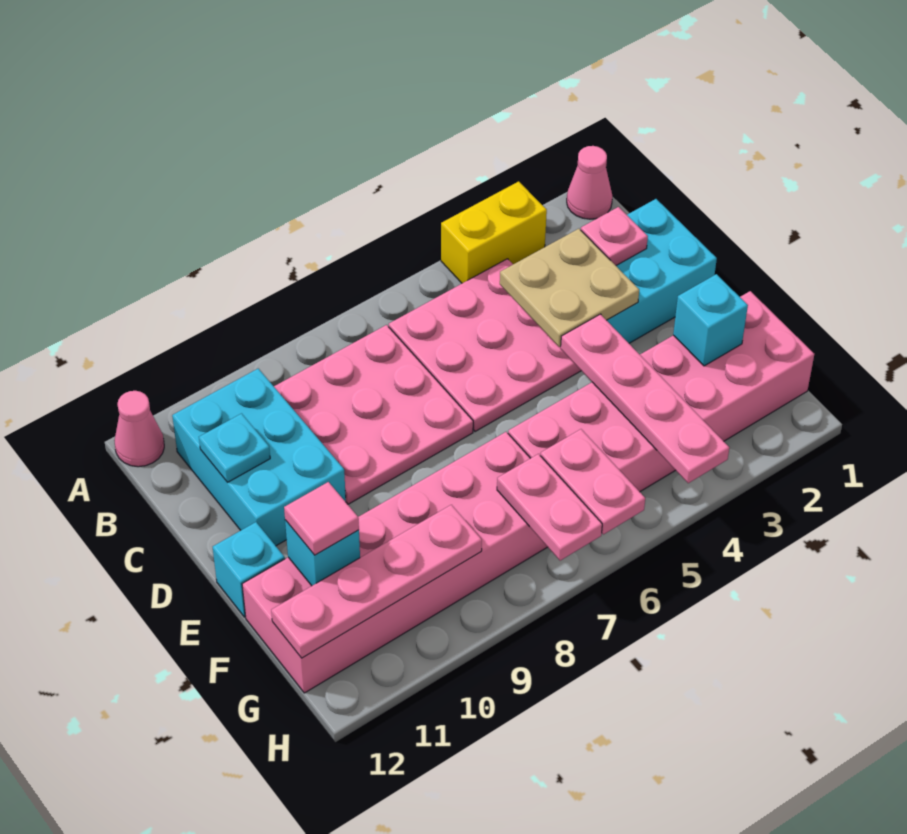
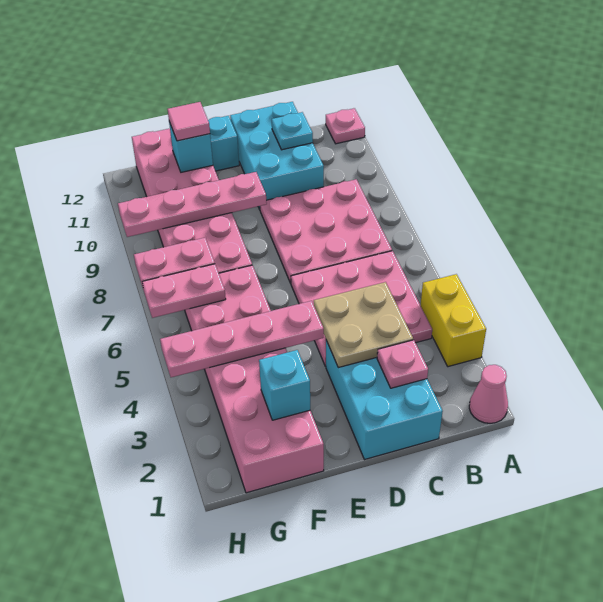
pink cone A12 level 1 -> pink plate A12 level 1
cyan brick B10:D11 level 1 -> cyan brick C10:D12 level 1
pink plate G9:G12 level 2 -> pink plate E9:H9 level 2

